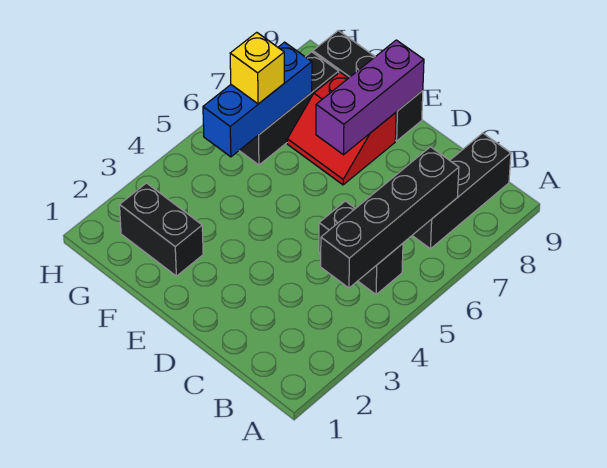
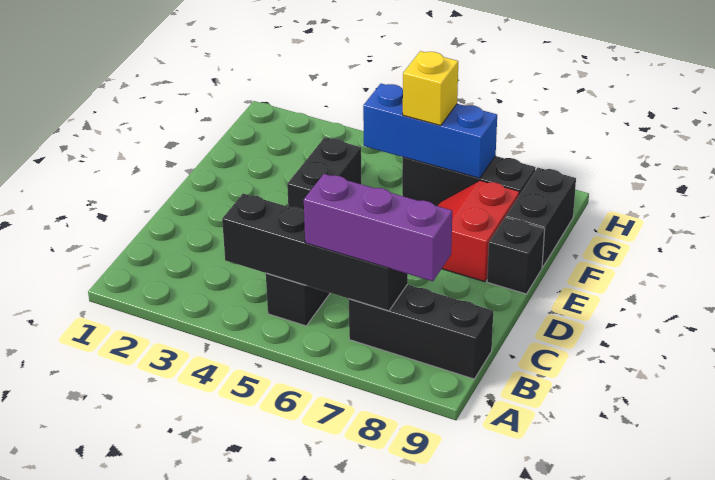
purple brick E7:E9 level 2 -> purple brick B6:B8 level 3
black brick F2:G2 level 1 -> black brick E4:F4 level 1

